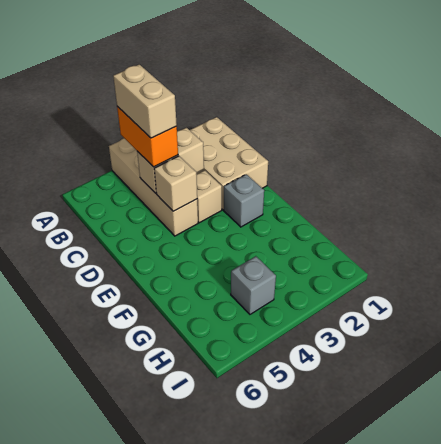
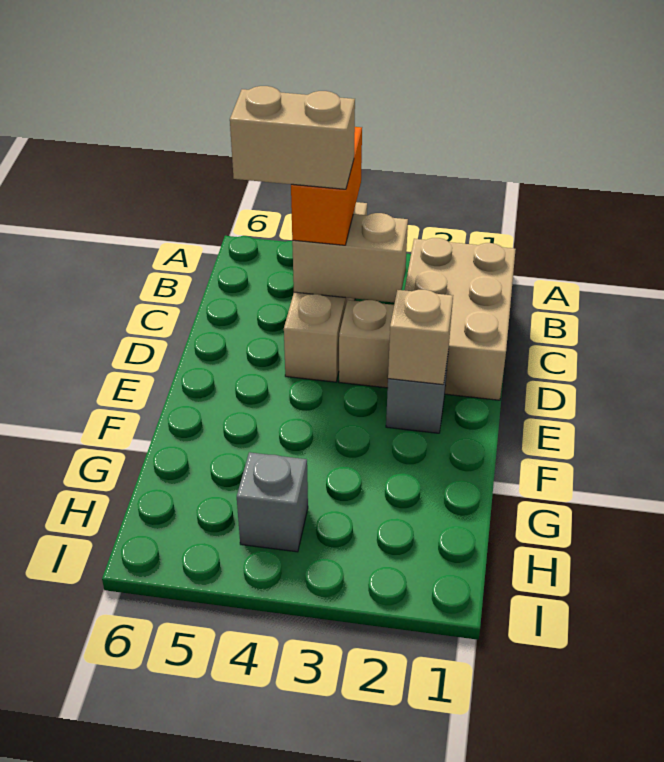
tan brick B4:C4 level 4 -> tan brick C4:C5 level 4
tan brick D4 level 2 -> tan brick E2 level 2

